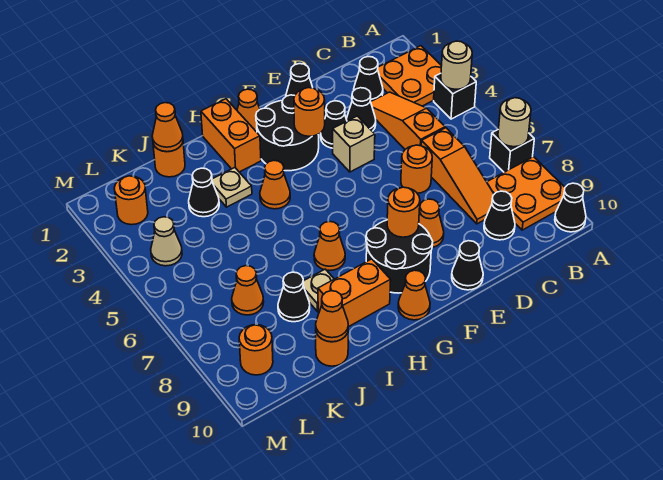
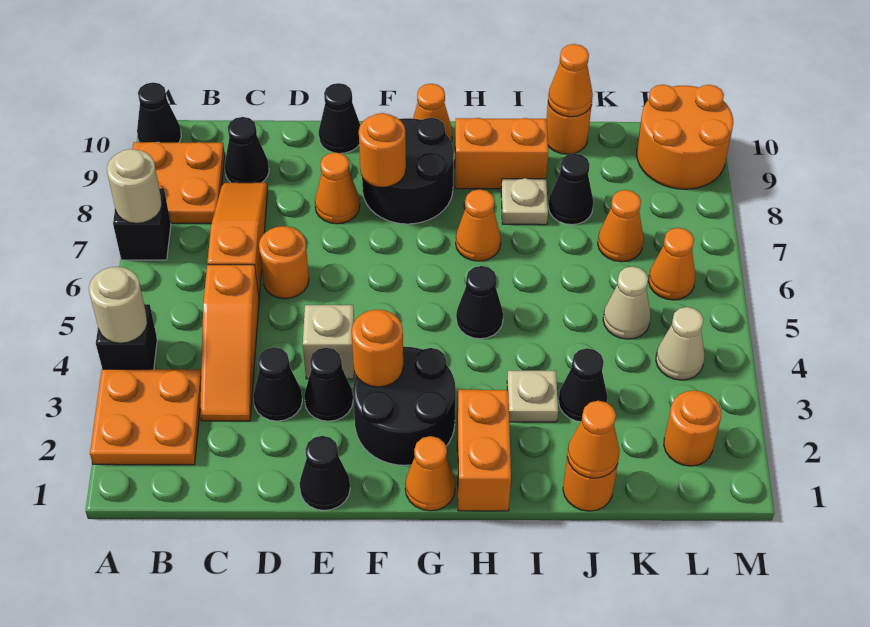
black cone C2 level 1 -> black cone H5 level 1
orange cone H4 level 1 -> orange cone L6 level 1
none -> tan cone K5 level 1
orange round brick L9 level 1 -> orange round brick L9:M10 level 1

